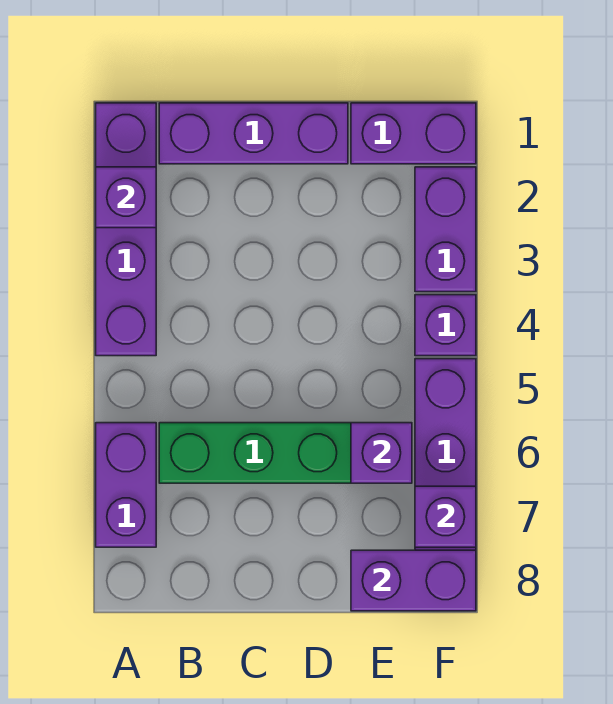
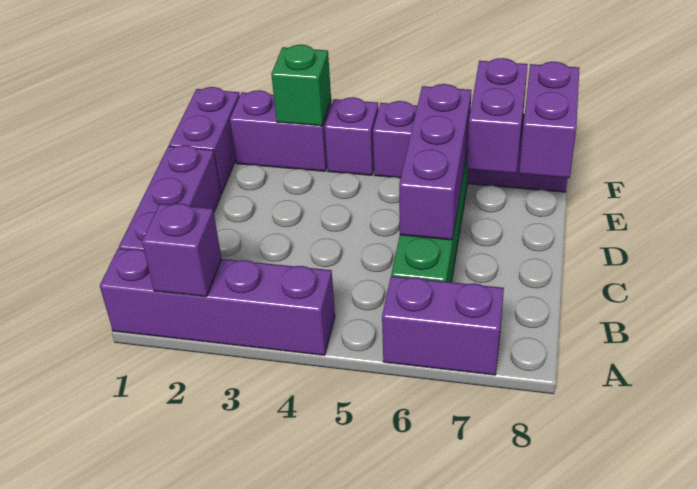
purple brick E6 level 2 -> purple brick C6:E6 level 2
none -> green brick F3 level 2
purple brick F7 level 2 -> purple brick E7:F7 level 2

